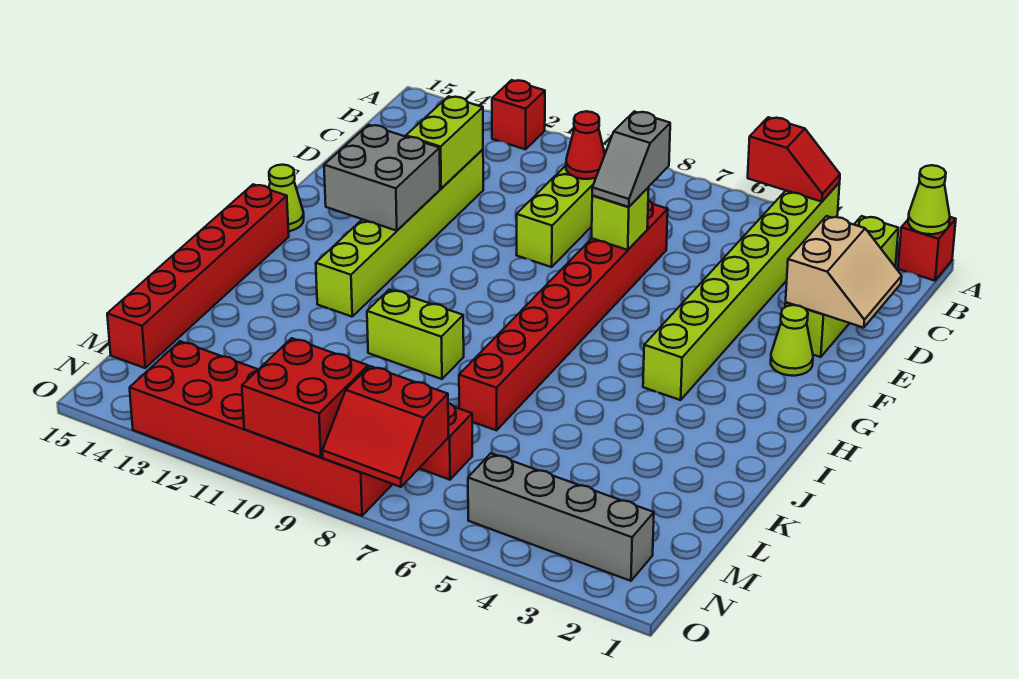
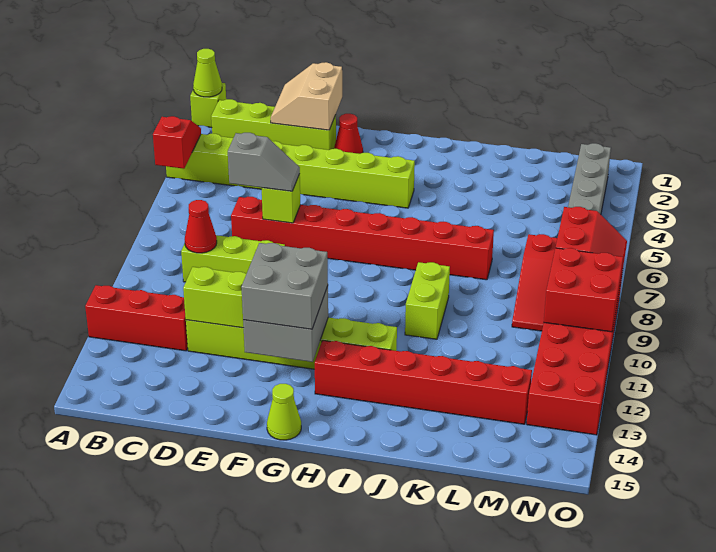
red brick A1 level 1 -> lime brick A1 level 1
red brick A12 level 1 -> red brick A12:C12 level 1
tan slope D1:E2 level 2 top 2 -> tan slope D1:E2 level 2 top E
lime cone F2 level 1 -> red cone F2 level 1
none -> grey brick F12:G13 level 3
red brick H15:M15 level 1 -> red brick H13:M13 level 1

